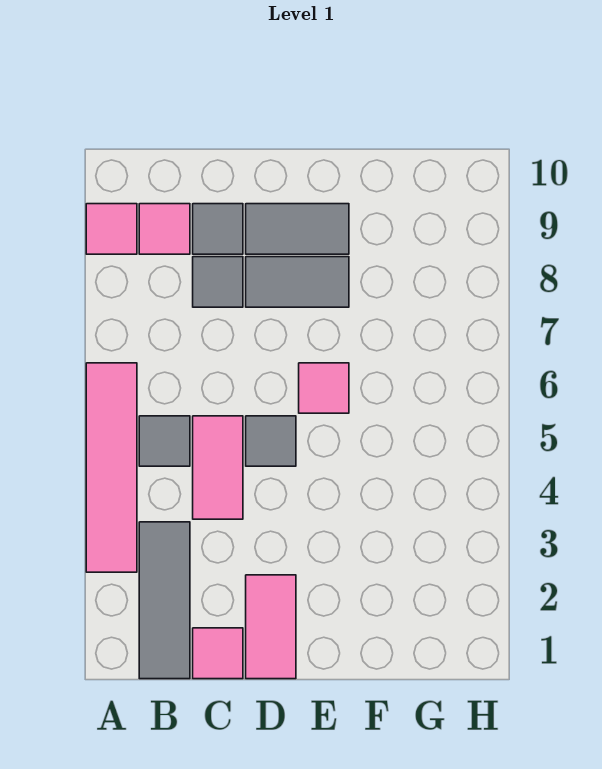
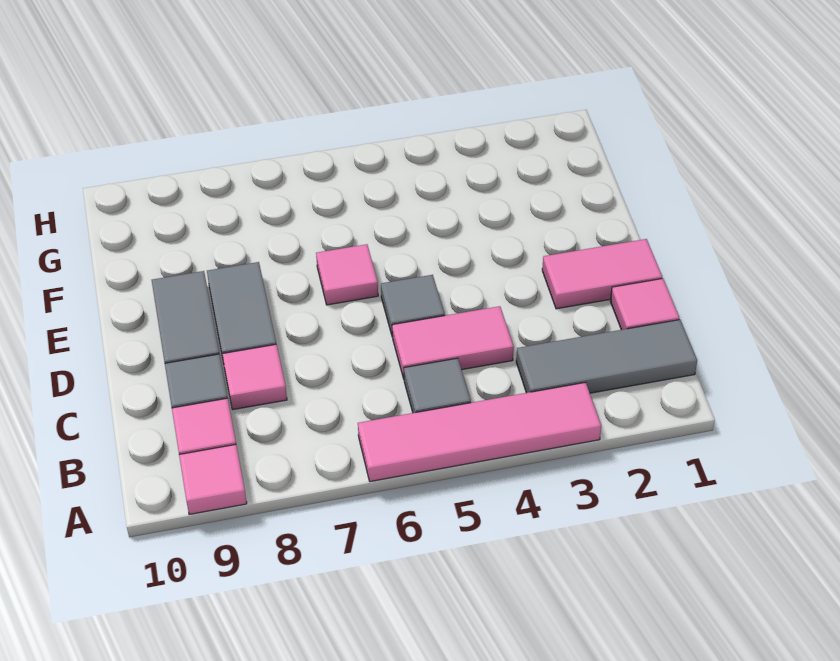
grey tile C8 level 1 -> pink tile C8 level 1

